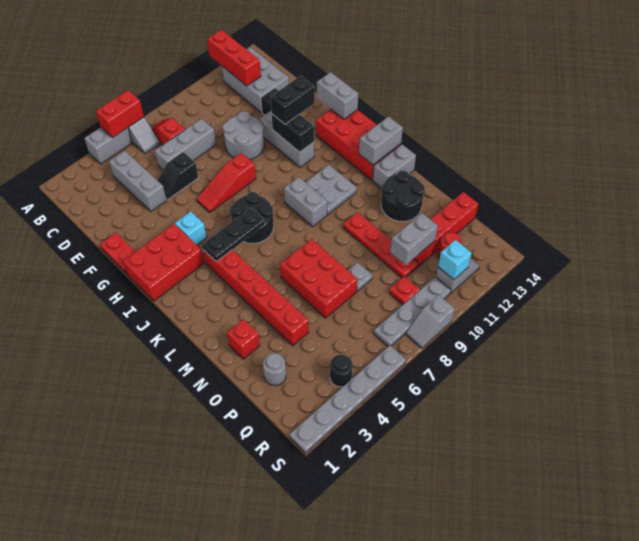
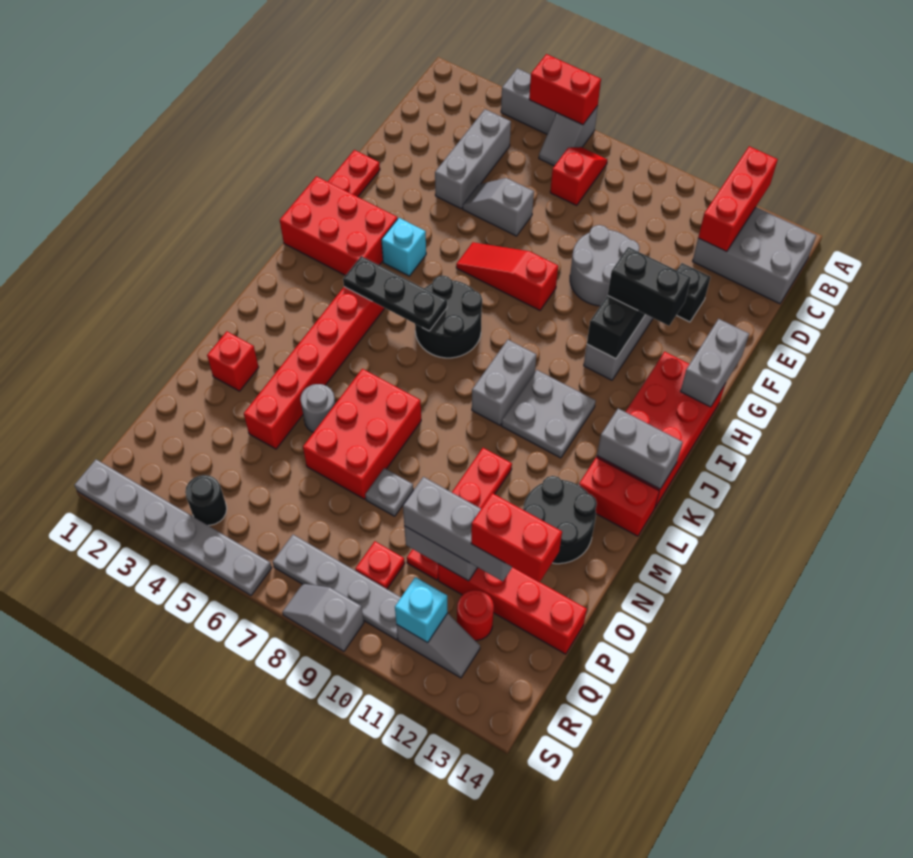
grey brick B12:D13 level 1 -> grey brick B12:C14 level 1
grey brick D6:D8 level 1 -> grey brick P10:P12 level 3
black slope E5:E6 level 1 top 6 -> grey slope E5:E6 level 1 top 6
grey brick L13:L14 level 1 -> red brick L13:L14 level 1
grey round brick P2 level 1 -> grey round brick N5 level 1
none -> red brick P12:P13 level 4

